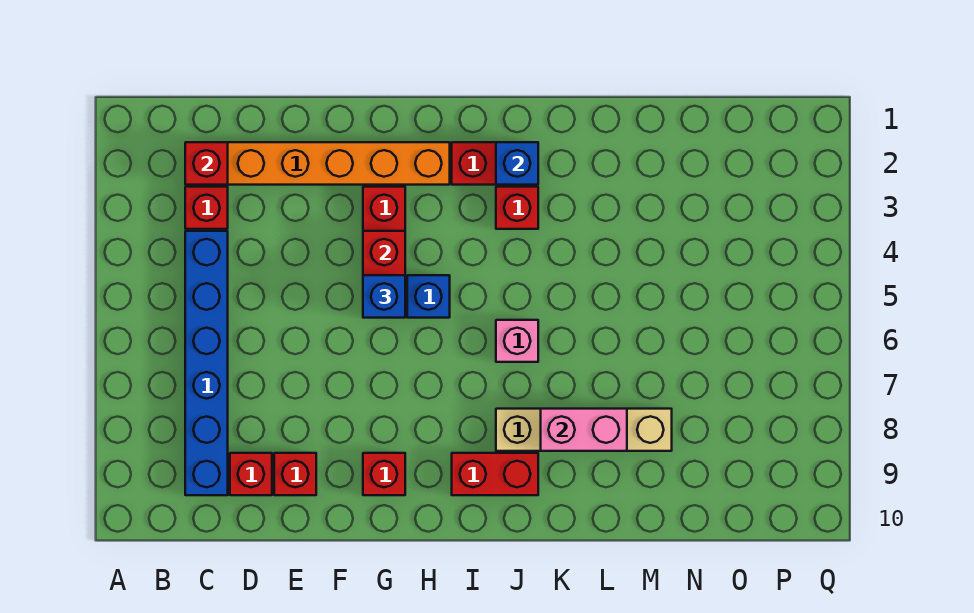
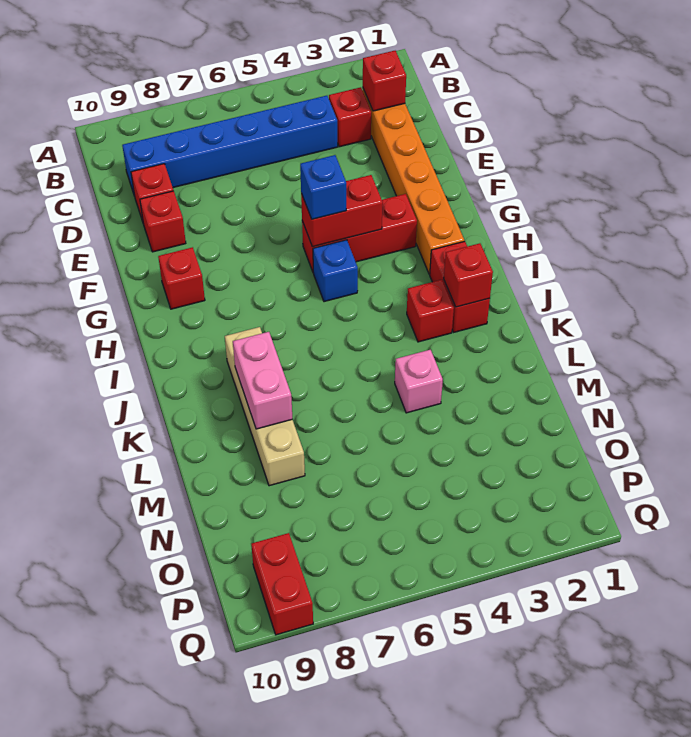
red brick I9:J9 level 1 -> red brick P9:Q9 level 1
blue brick J2 level 2 -> red brick J2 level 2
pink brick J6 level 1 -> pink brick L4 level 1

